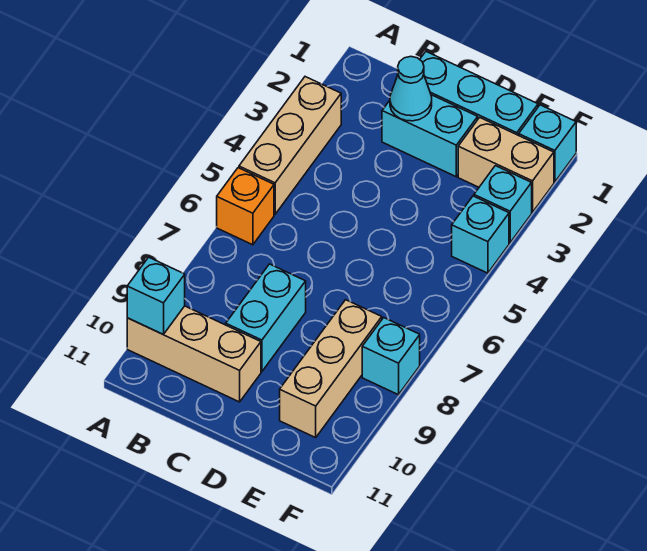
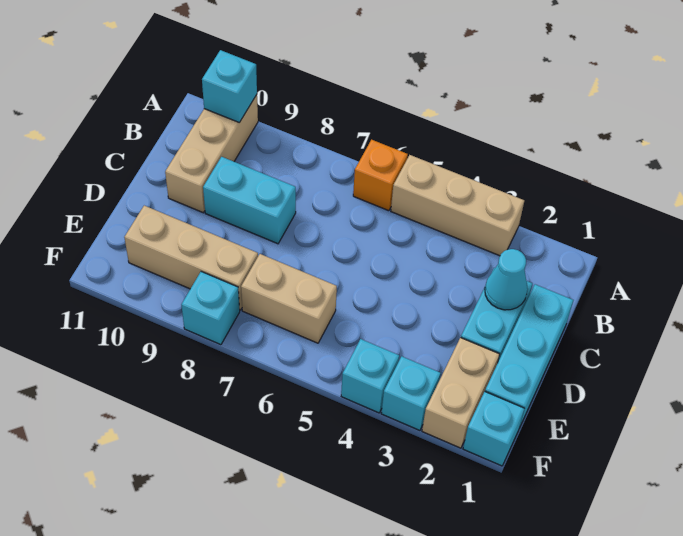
none -> tan brick E6:E7 level 1

